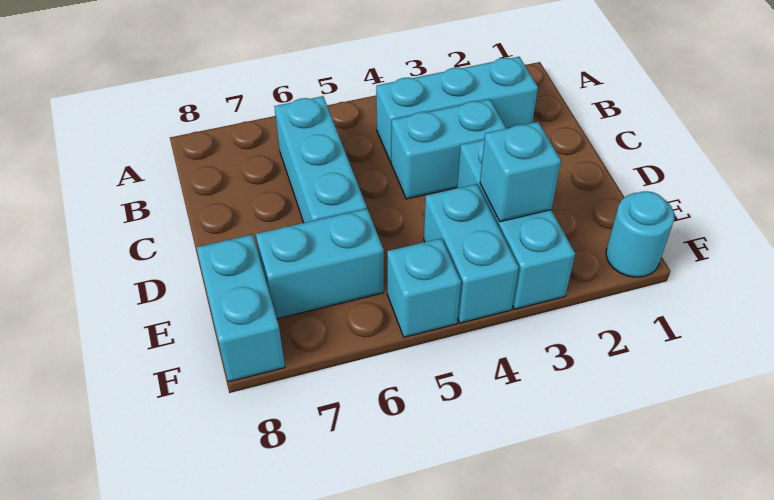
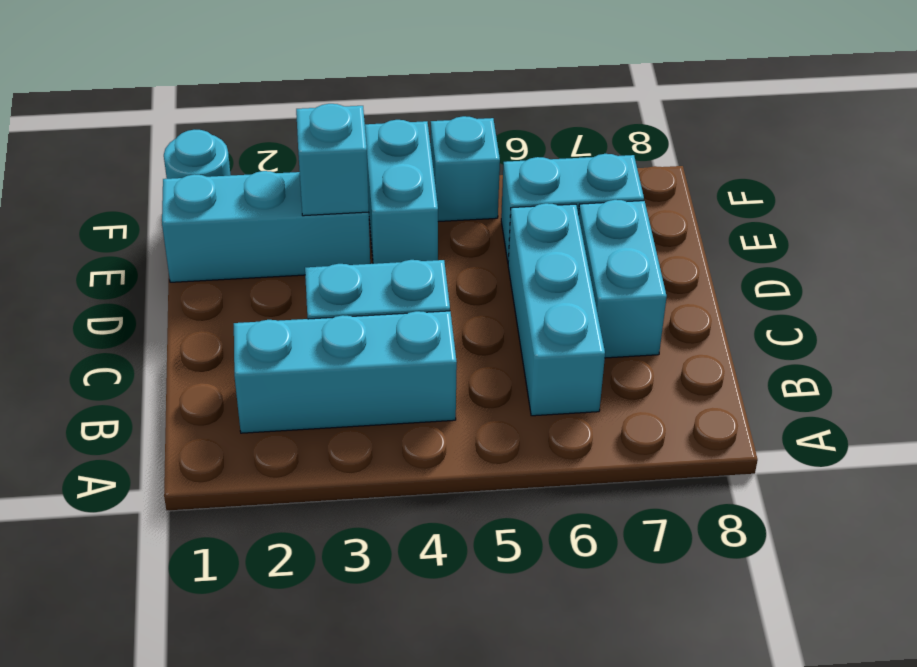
cyan brick D3:F3 level 1 -> cyan brick E1:E3 level 1
cyan brick E8:F8 level 1 -> cyan brick C7:D7 level 1

